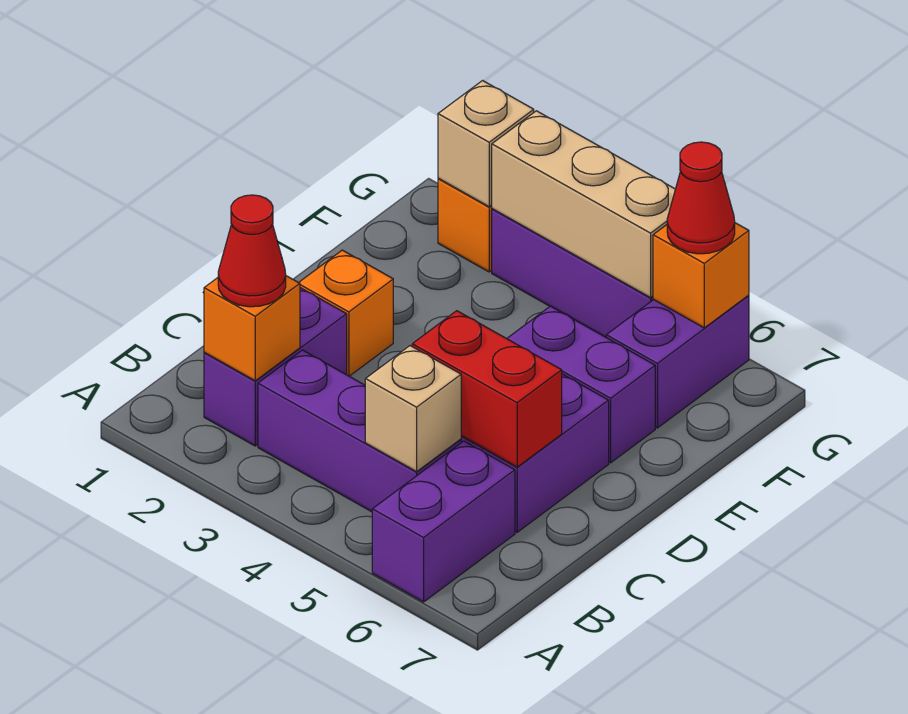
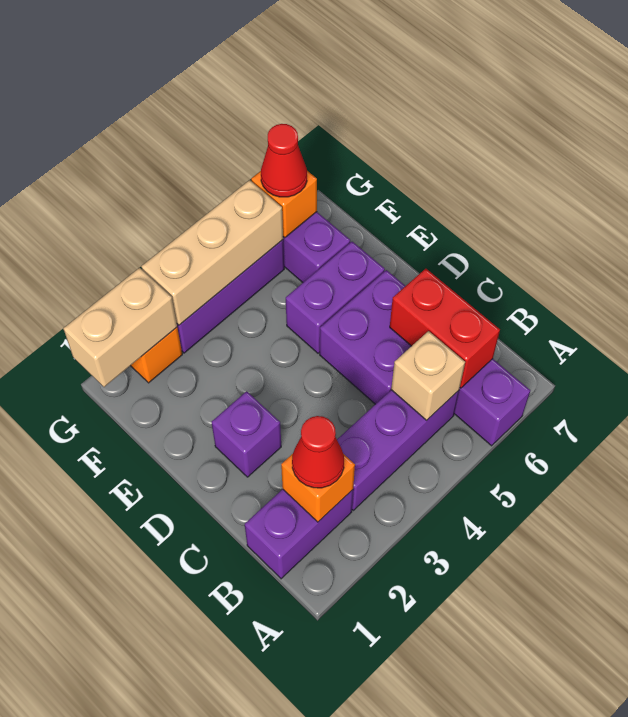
purple brick B2:C2 level 1 -> purple brick B1:B2 level 1
red brick C5:C6 level 2 -> red brick B6:C6 level 2
orange brick D2 level 1 -> purple brick D2 level 1
tan brick G2 level 2 -> tan brick G1:G2 level 2

